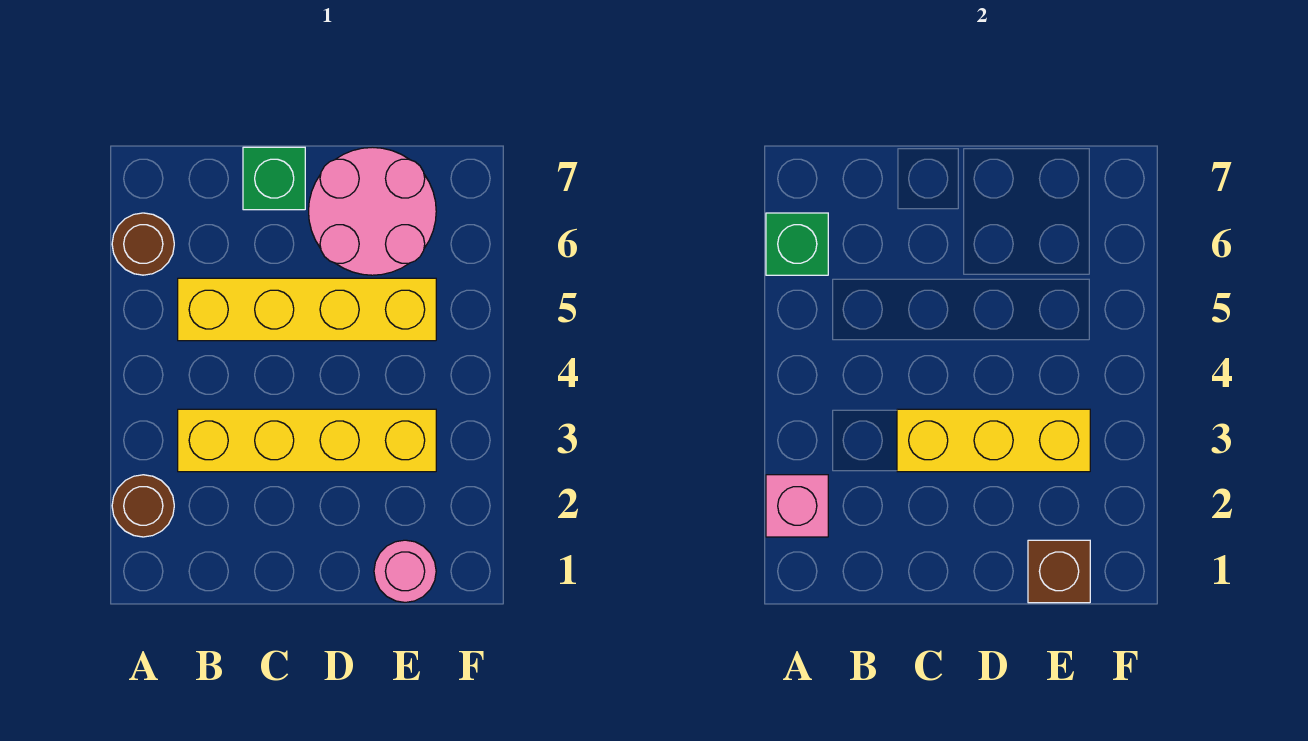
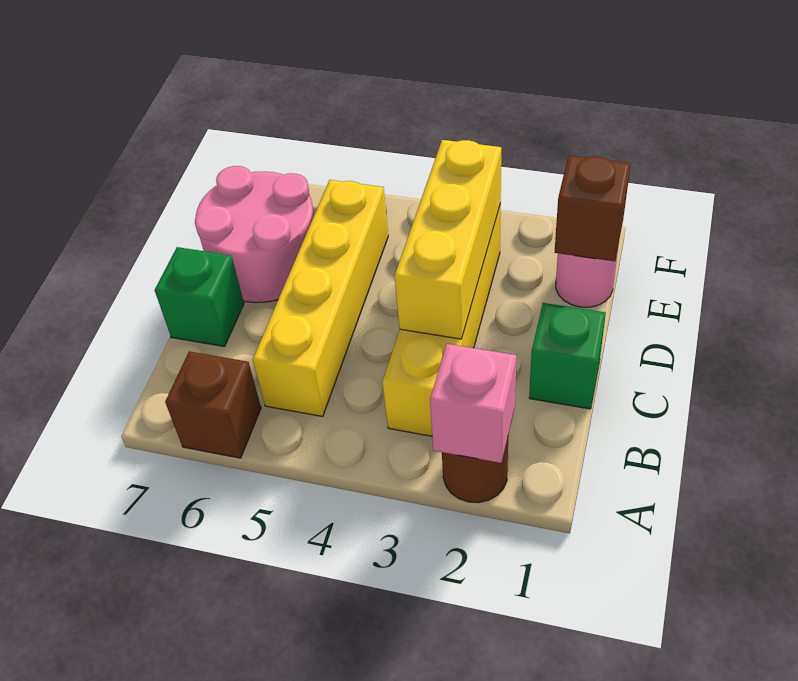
brown round brick A6 level 1 -> brown brick A6 level 1
green brick A6 level 2 -> green brick C1 level 1

